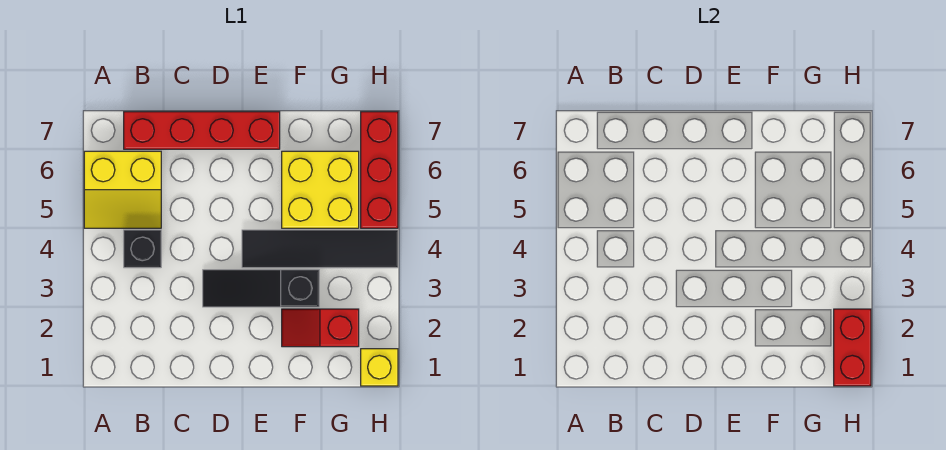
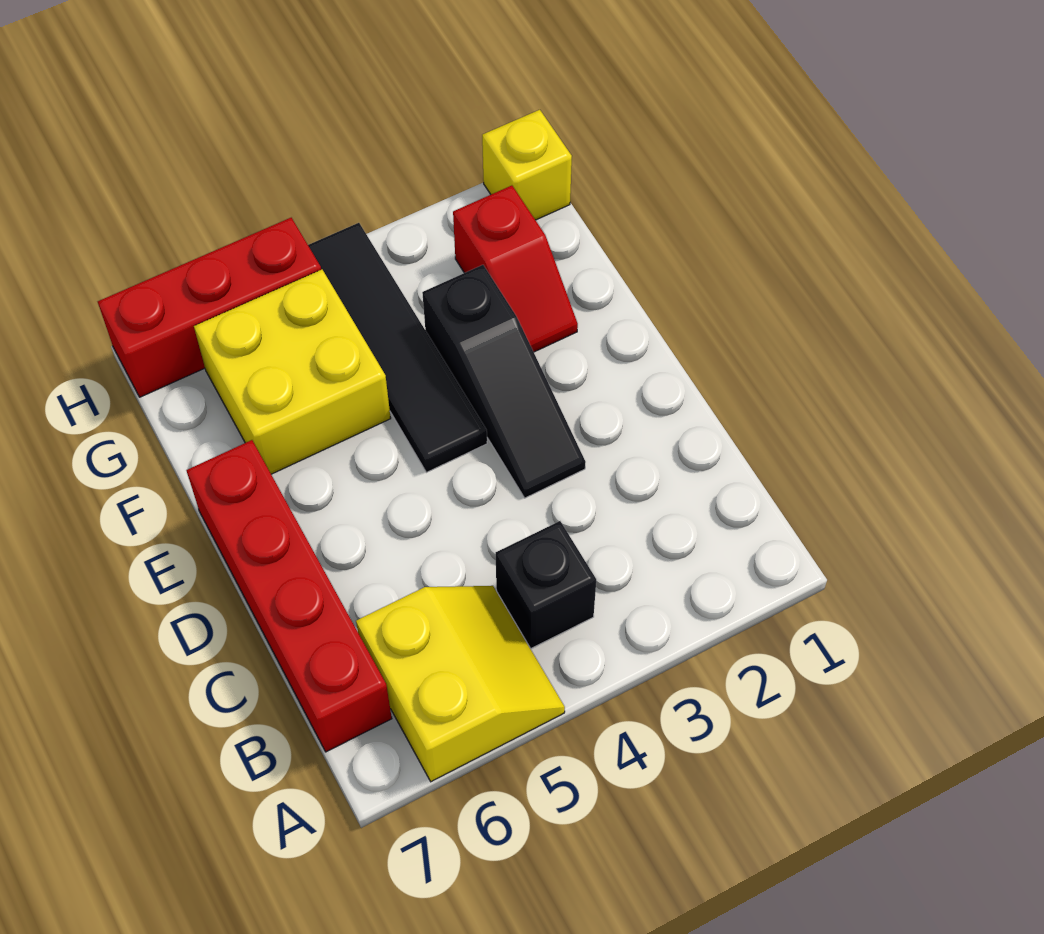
red brick H1:H2 level 2 -> none

